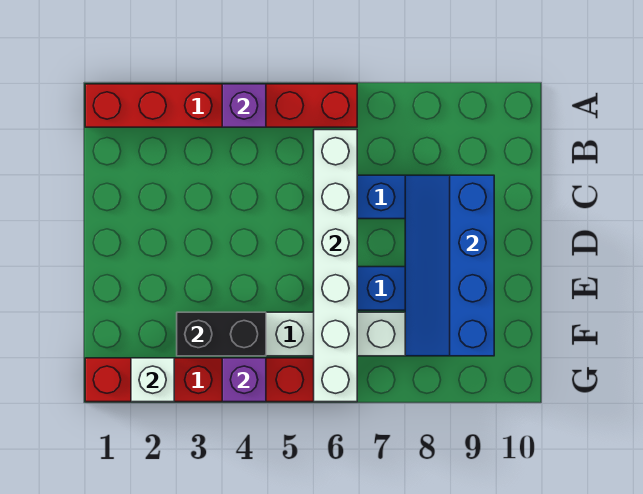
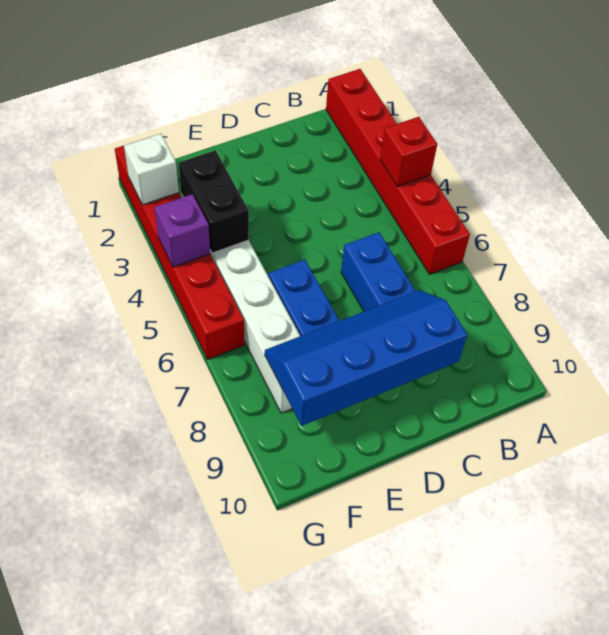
purple brick A4 level 2 -> red brick A4 level 2
white brick B6:G6 level 2 -> none

